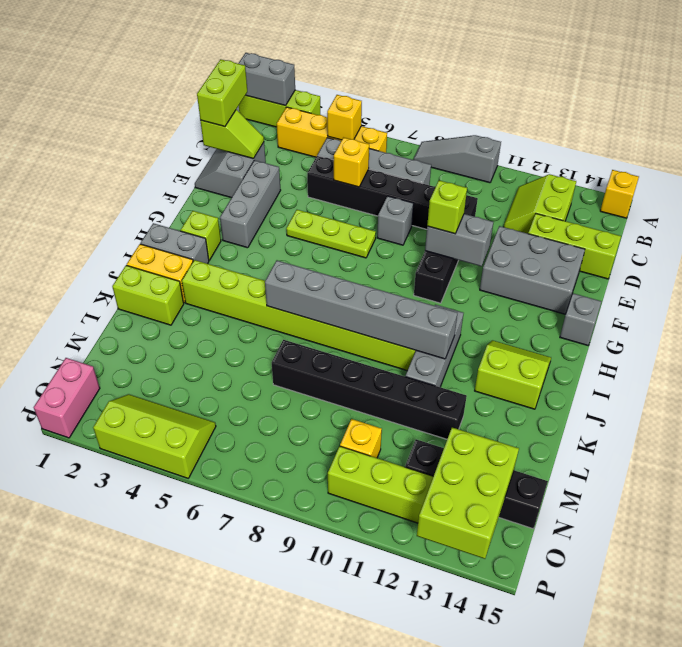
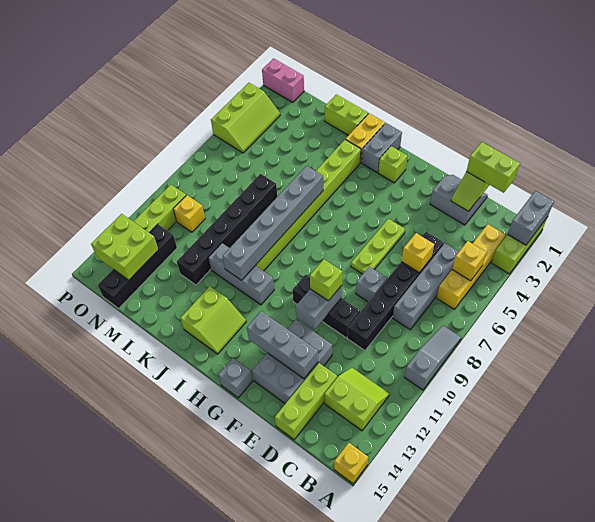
grey brick E3:G3 level 1 -> grey brick E13:G13 level 2
lime brick K1:K2 level 1 -> lime brick K1:L1 level 1
lime brick N13:P14 level 2 -> lime brick N13:O14 level 2

